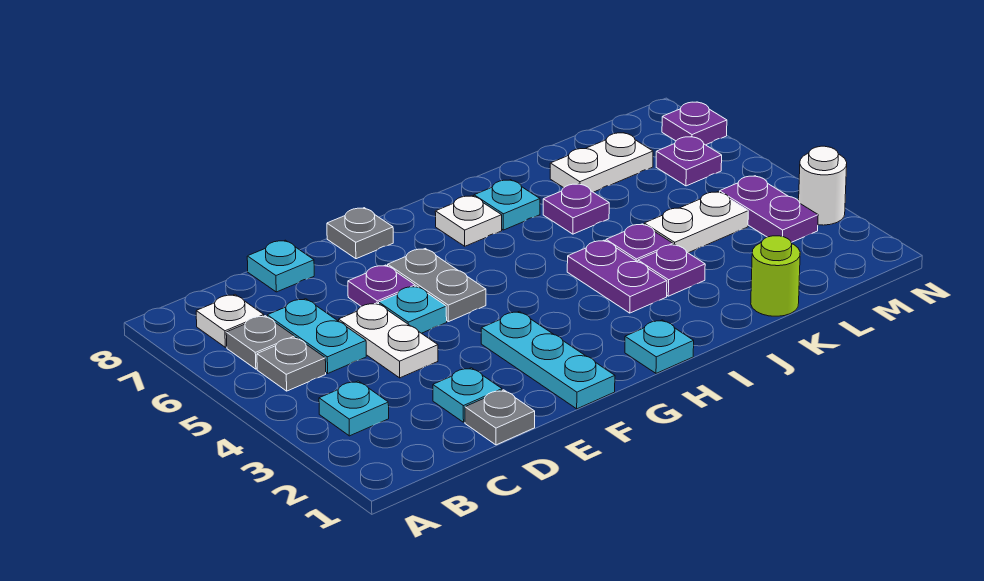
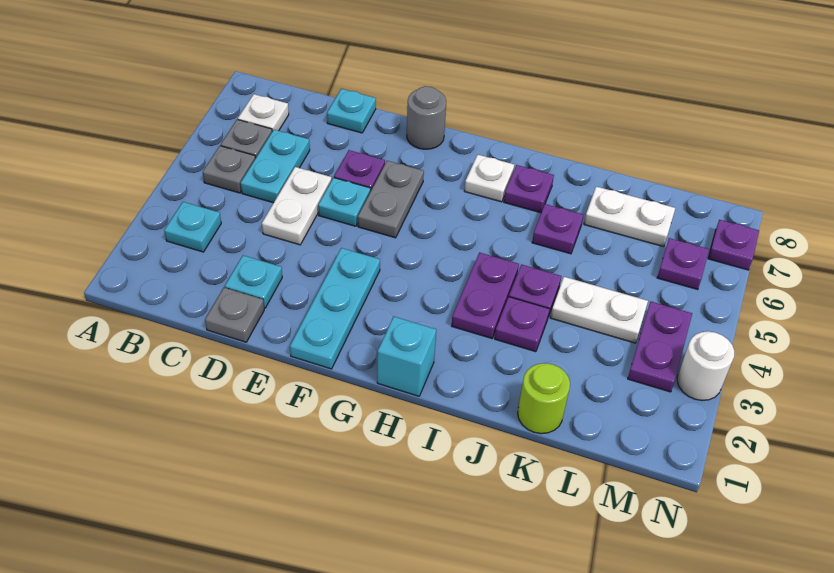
grey plate F8 level 1 -> grey round brick F8 level 1
cyan plate H1 level 1 -> cyan brick H1 level 1
cyan plate I7 level 1 -> purple plate I7 level 1

